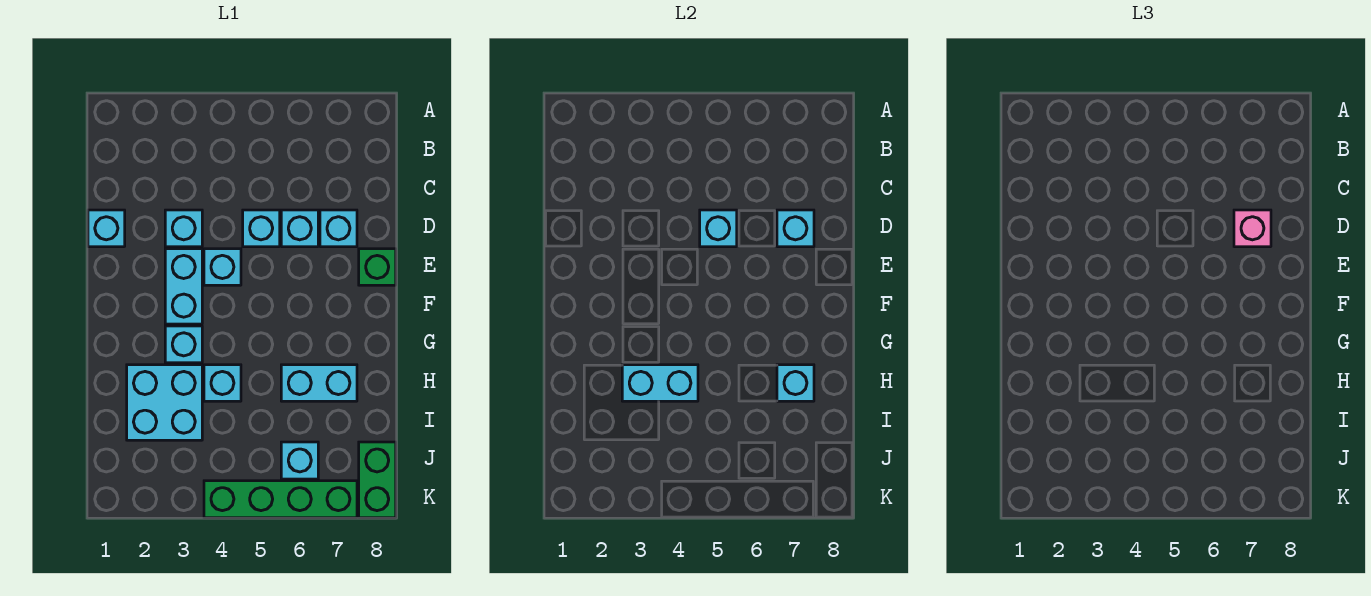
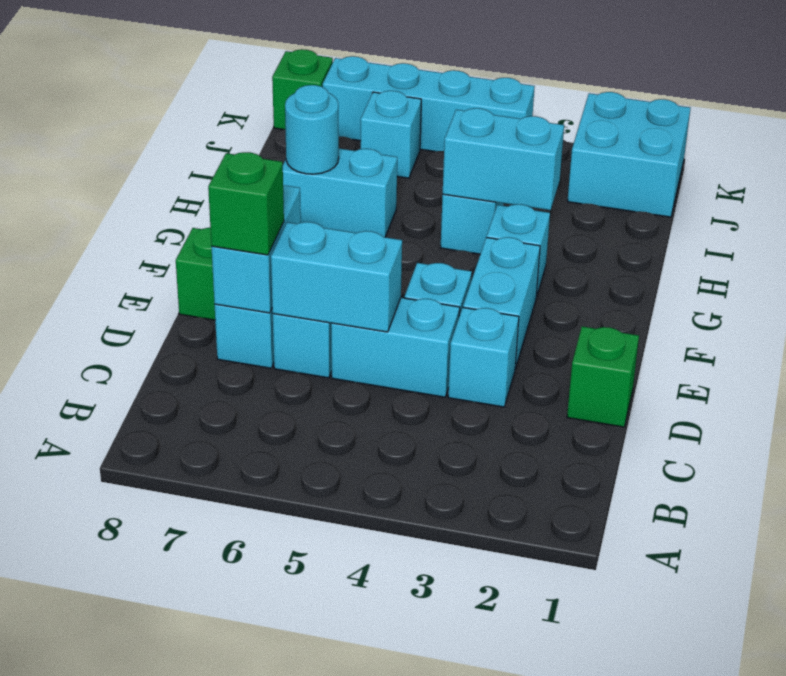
cyan brick D1 level 1 -> green brick D1 level 1
cyan brick D5 level 1 -> cyan brick D4:D5 level 1
cyan brick D5 level 2 -> cyan brick D5:D6 level 2
cyan brick D7 level 2 -> cyan brick D7:E7 level 2
pink brick D7 level 3 -> green brick D7 level 3
cyan brick H2:I3 level 1 -> cyan brick J1:K2 level 1
cyan brick H7 level 2 -> cyan round brick H7 level 2
green brick J8:K8 level 1 -> green brick K8 level 1
green brick K4:K7 level 1 -> cyan brick K4:K7 level 1

